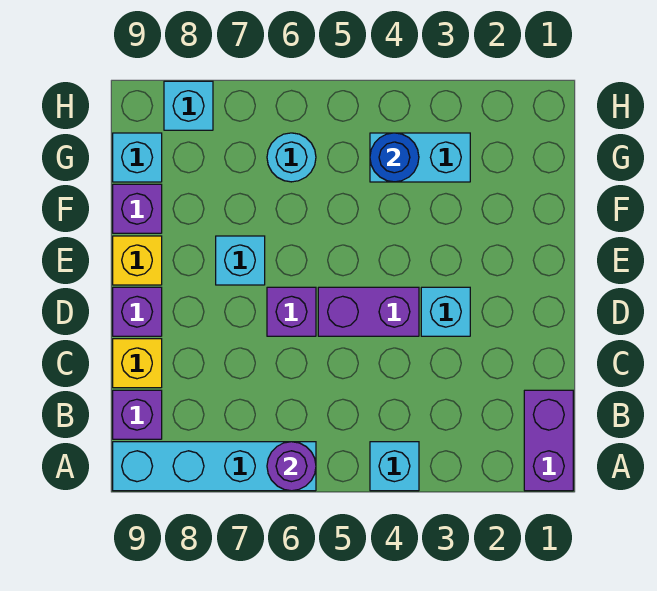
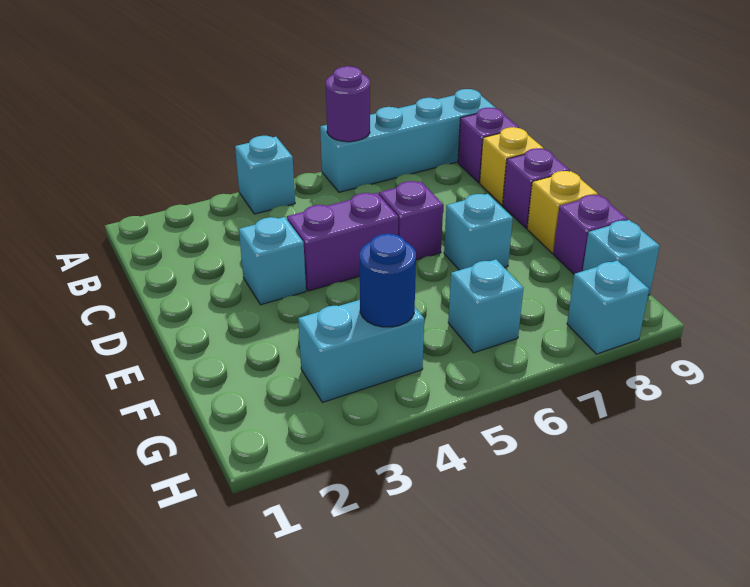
purple brick A1:B1 level 1 -> none
cyan round brick G6 level 1 -> cyan brick G6 level 1

